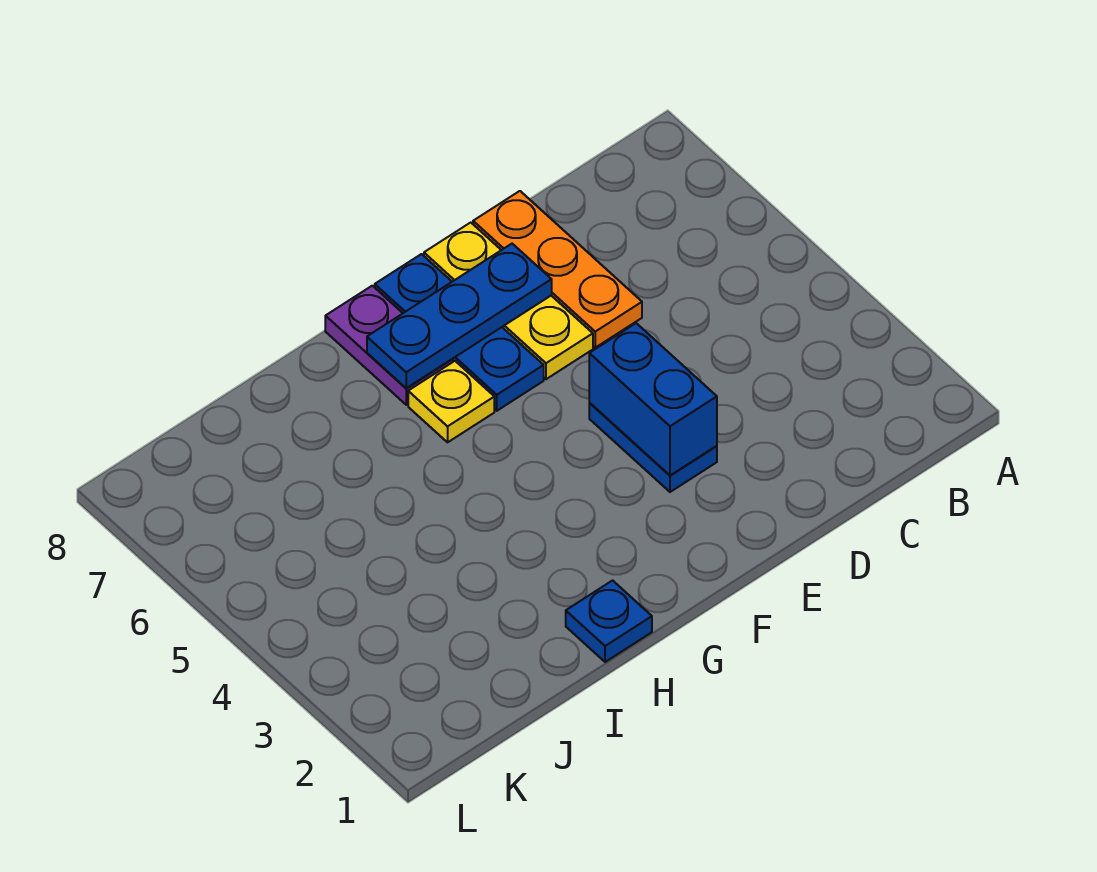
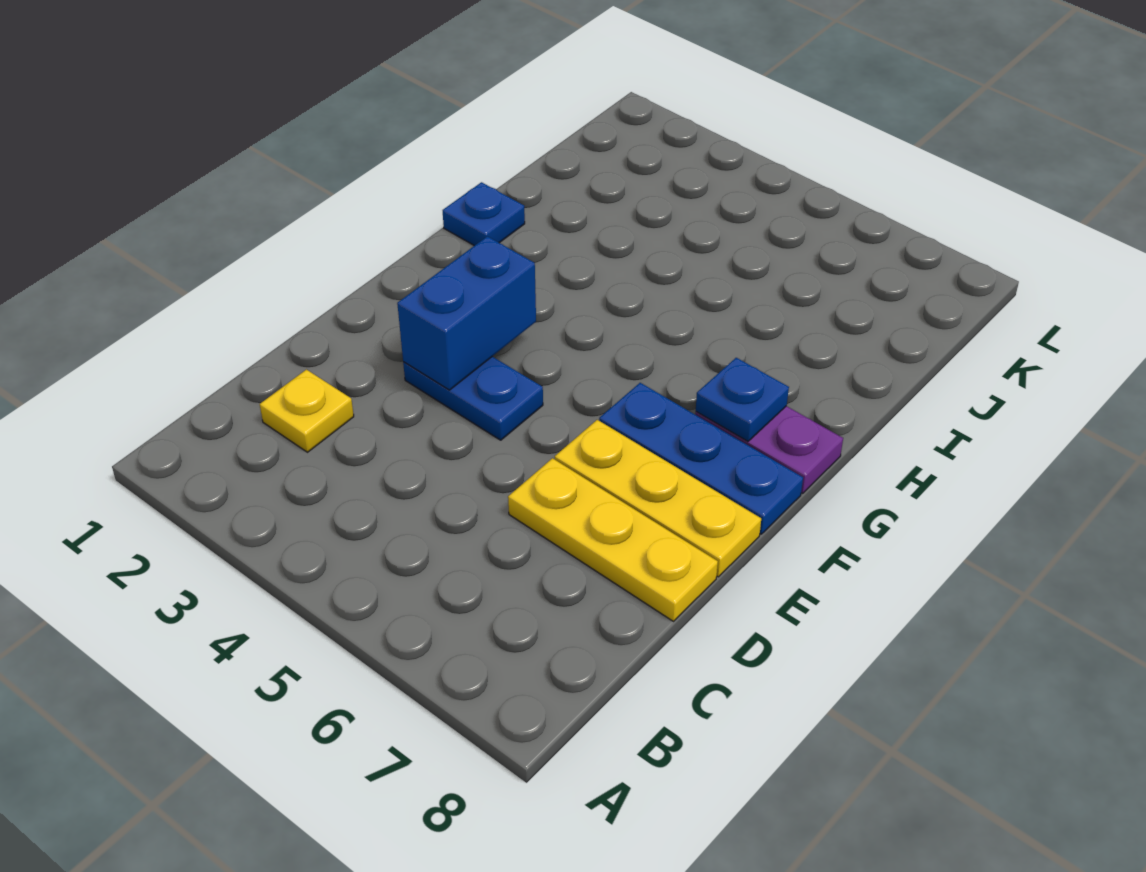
orange plate D6:D8 level 1 -> yellow plate D6:D8 level 1
blue brick E3:E4 level 2 -> blue brick E3:F3 level 2
blue plate E7:G7 level 2 -> blue plate G7 level 2
yellow plate G6 level 1 -> yellow plate C2 level 1

